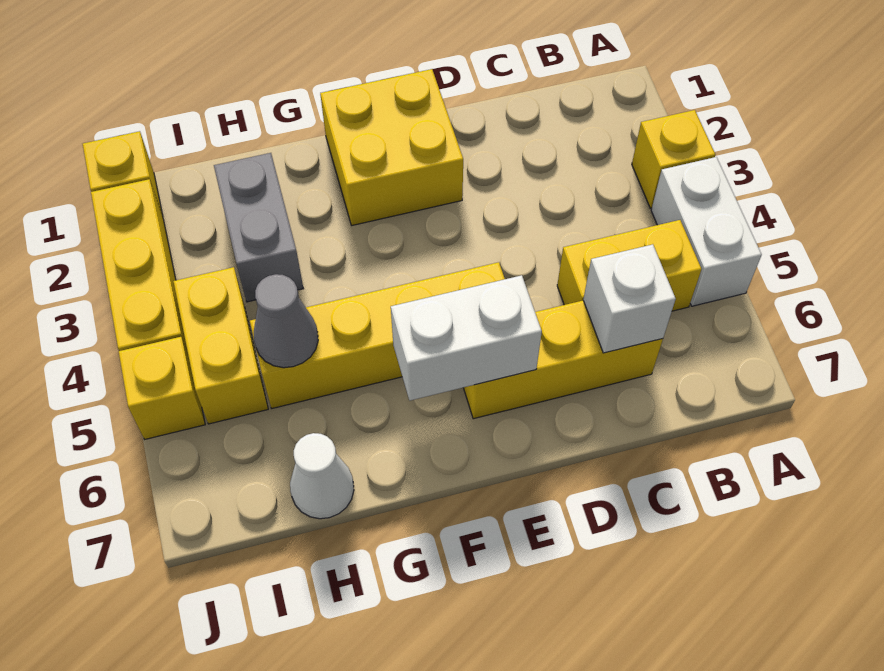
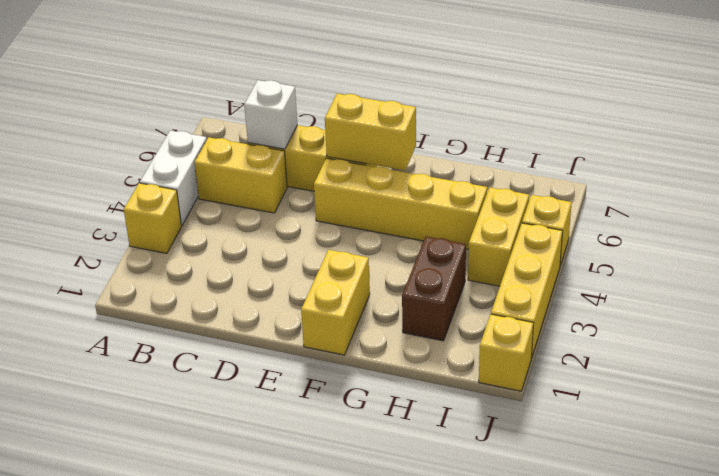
yellow brick E1:F2 level 1 -> yellow brick F1:F2 level 1
white brick E6:F6 level 2 -> yellow brick E6:F6 level 2
grey brick H2:H3 level 1 -> brown brick H2:H3 level 1
grey cone H5 level 2 -> none
white cone H7 level 1 -> none

